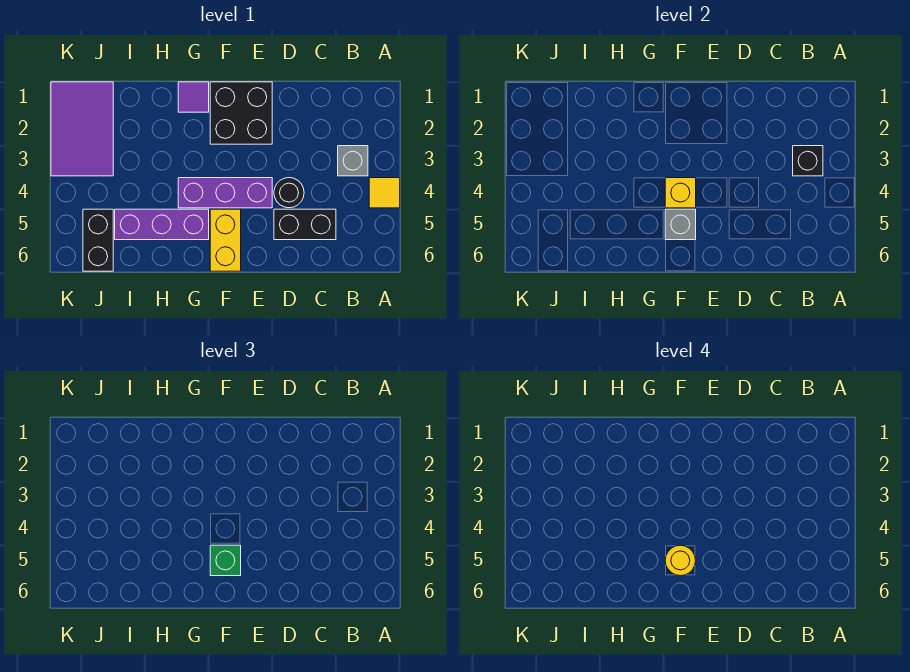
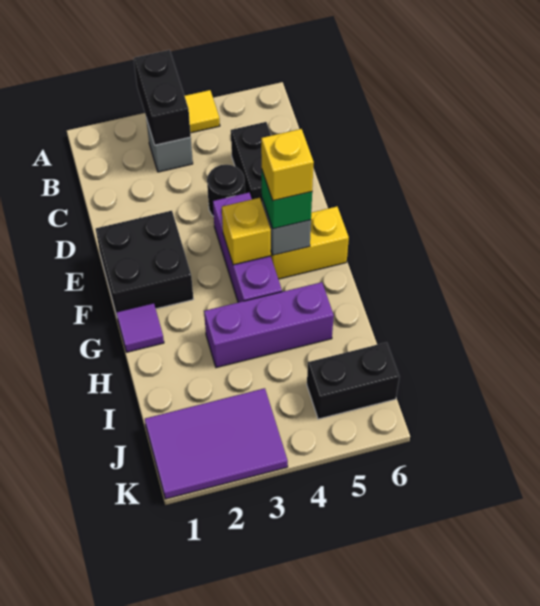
black brick B3 level 2 -> black brick A3:B3 level 2
yellow round brick F5 level 4 -> yellow brick F5 level 4
purple brick G5:I5 level 1 -> purple brick H3:H5 level 1

